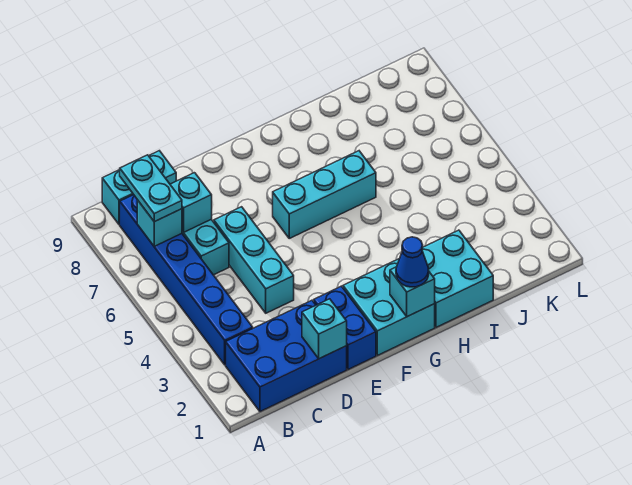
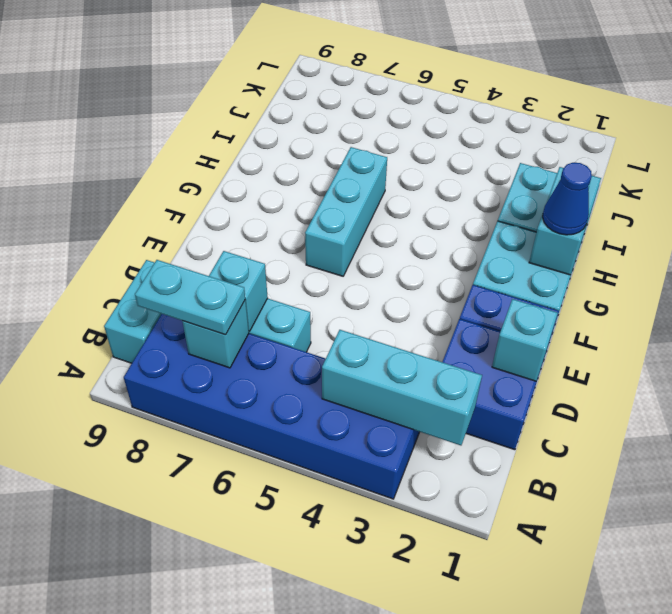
blue brick B1:D2 level 1 -> blue brick C1:D2 level 1
blue brick B3:B8 level 1 -> blue brick A3:B8 level 1
cyan brick D4:D6 level 1 -> cyan brick B2:B4 level 2
cyan brick G1 level 2 -> cyan brick G1:H1 level 2

